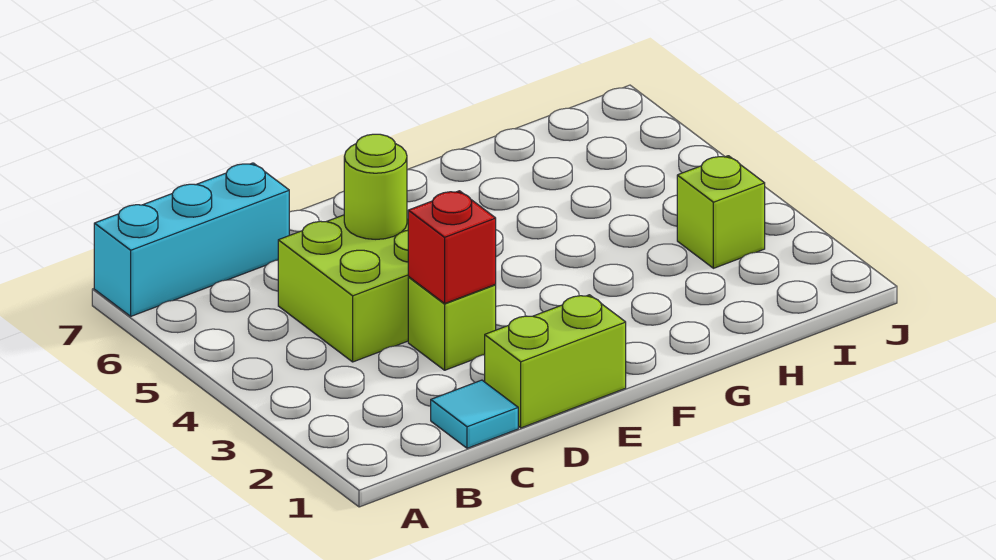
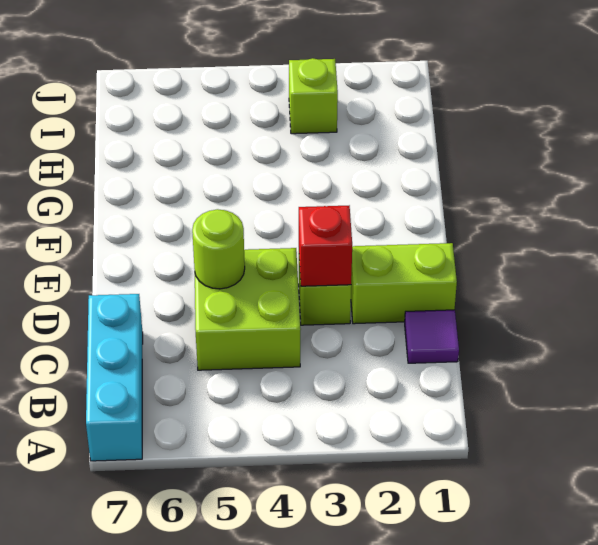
cyan tile C1 level 1 -> purple tile C1 level 1
lime brick D1:E1 level 1 -> lime brick D1:D2 level 1

